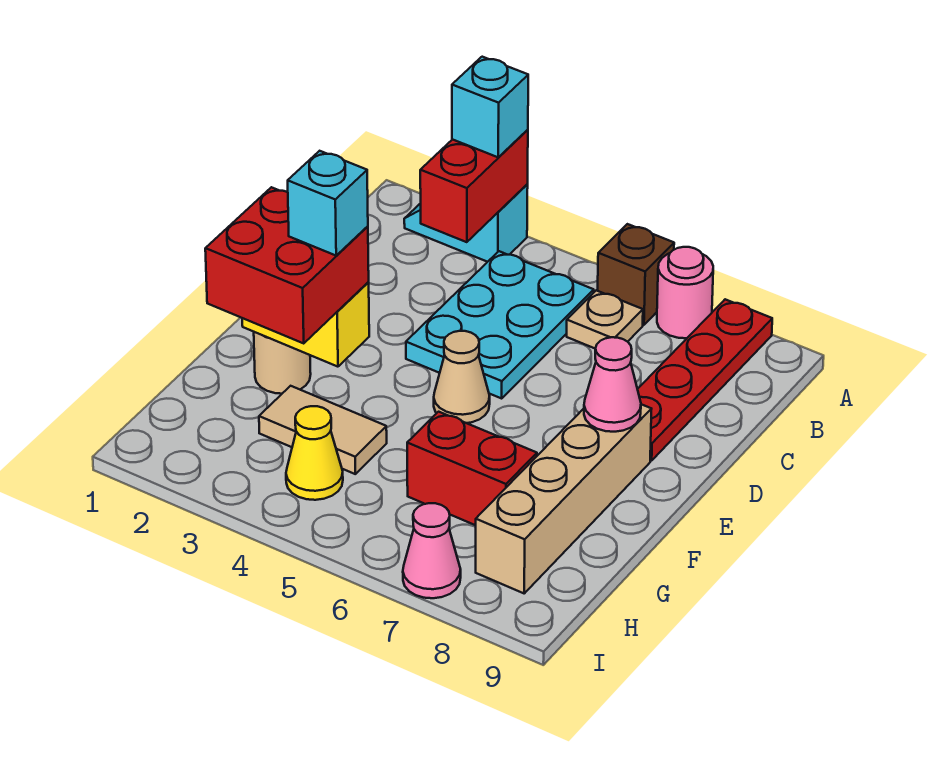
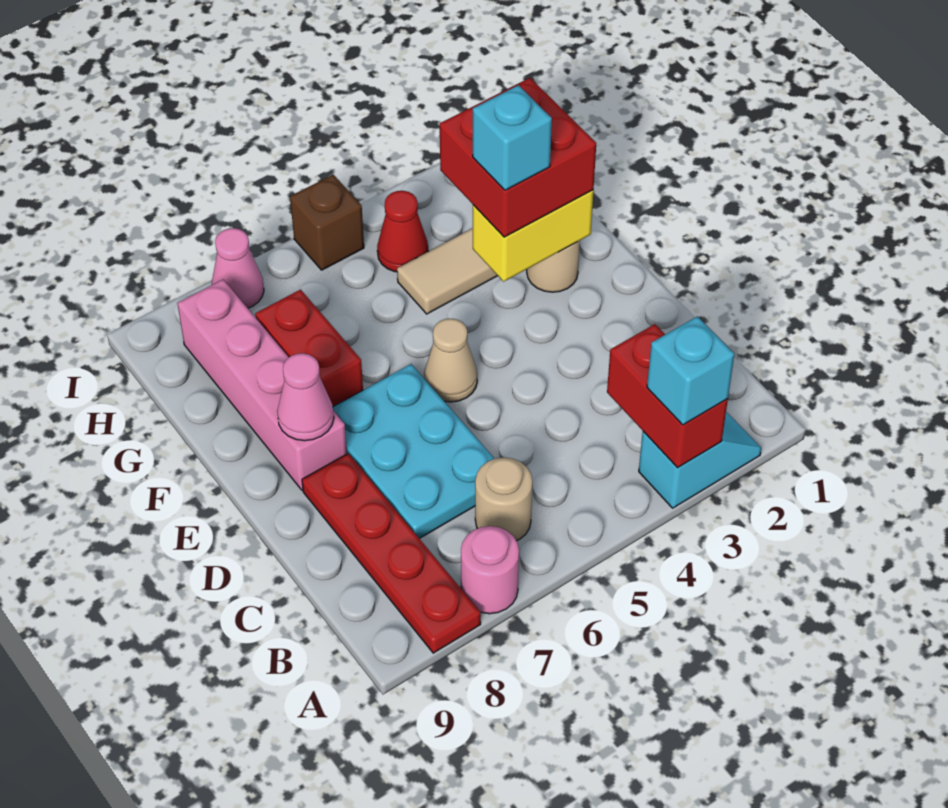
brown brick A6 level 1 -> brown brick I5 level 1
cyan plate B4:D5 level 1 -> cyan plate C6:E7 level 1
tan plate B6 level 1 -> tan round brick B6 level 1
tan brick E8:H8 level 1 -> pink brick E8:H8 level 1
red brick G6:G7 level 1 -> red brick F7:G7 level 1
yellow cone H4 level 1 -> red cone H4 level 1

